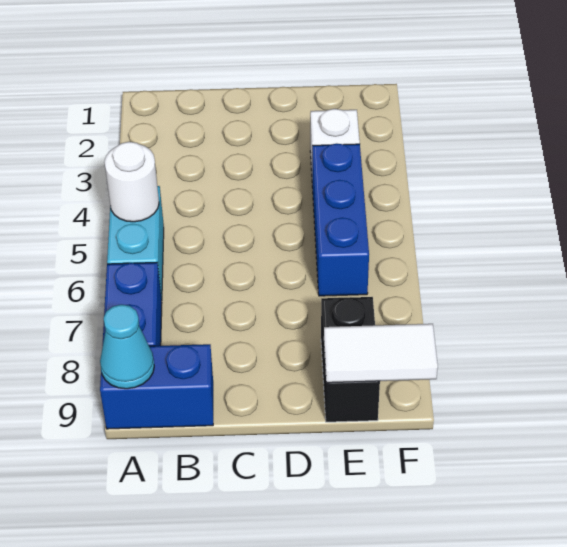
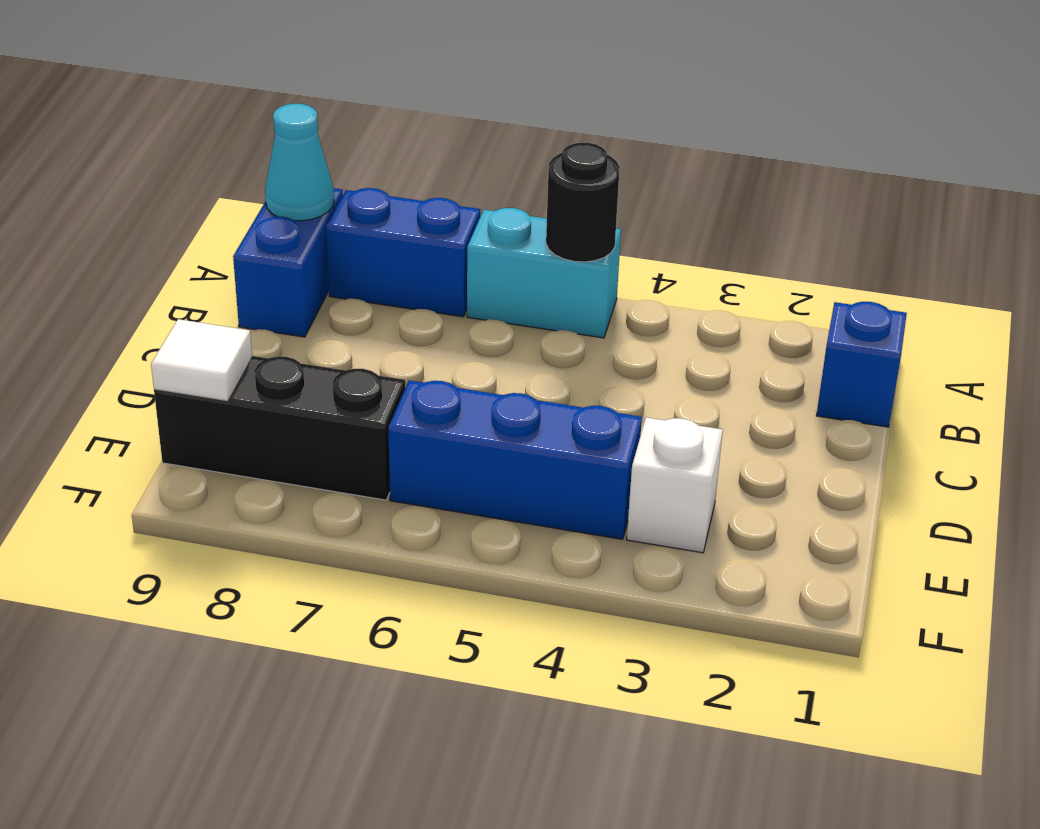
white round brick A5 level 2 -> black round brick A5 level 2
none -> blue brick B1 level 1
black brick E8:E9 level 1 -> black brick E7:E9 level 1
white tile E9:F9 level 2 -> white tile E9 level 2

